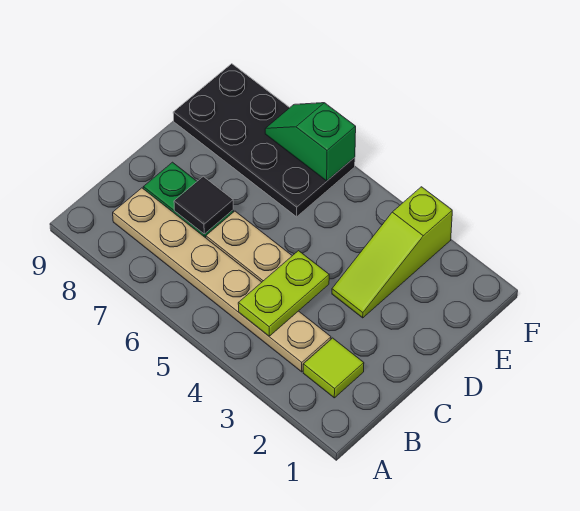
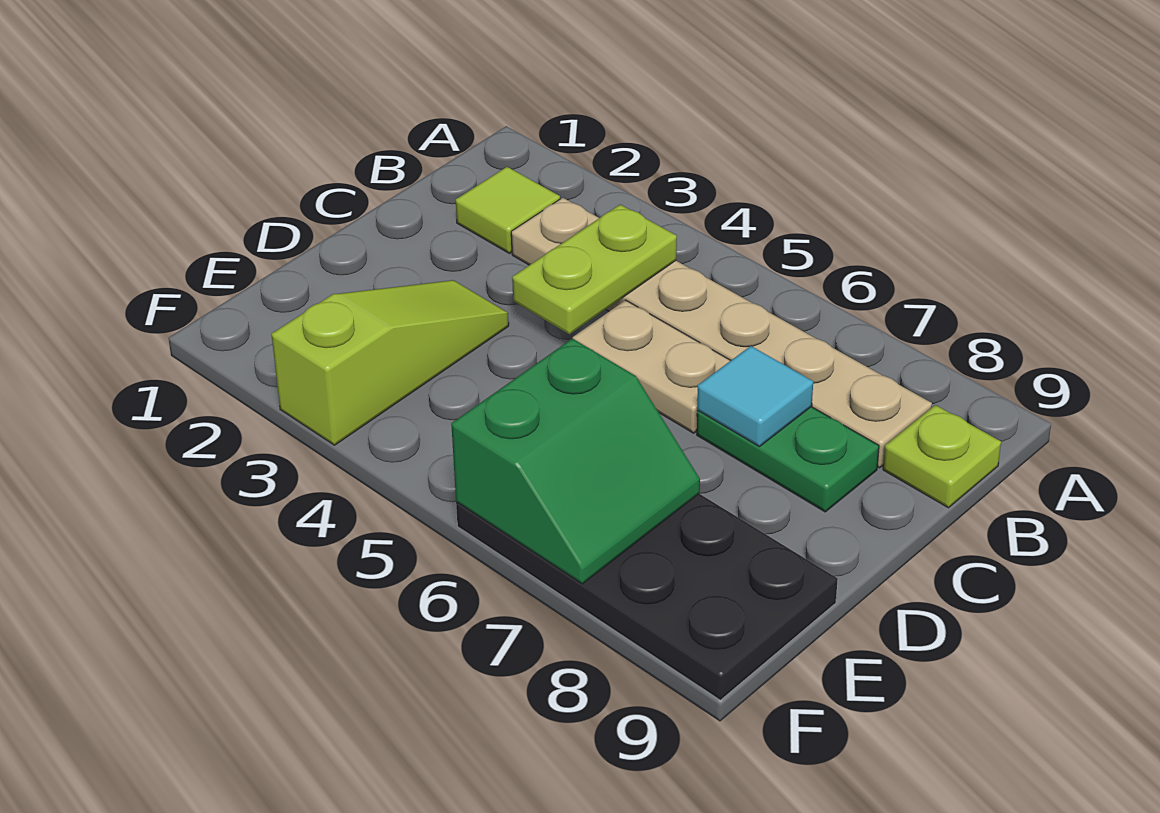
none -> lime plate B9 level 1
black tile C7 level 2 -> cyan tile C7 level 2
green slope F6:F7 level 2 top 6 -> green slope E6:F7 level 2 top 6

